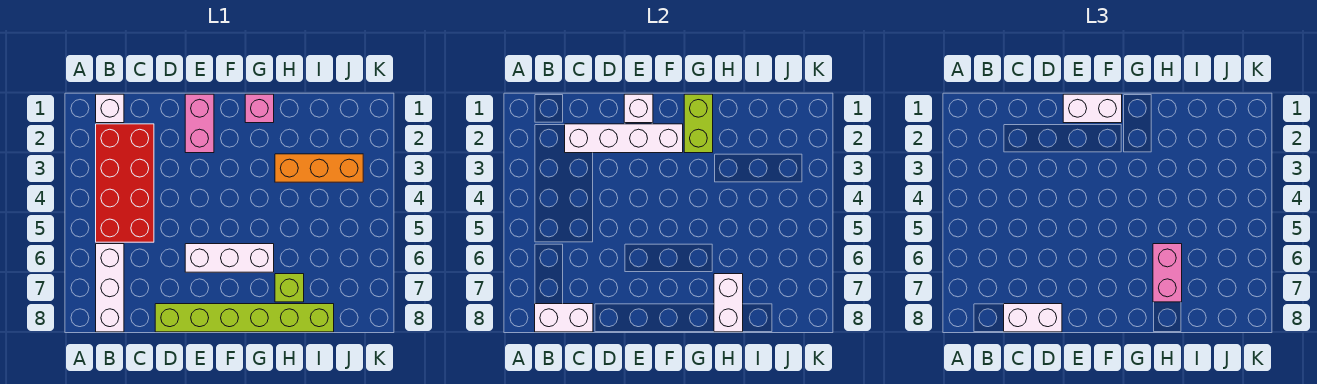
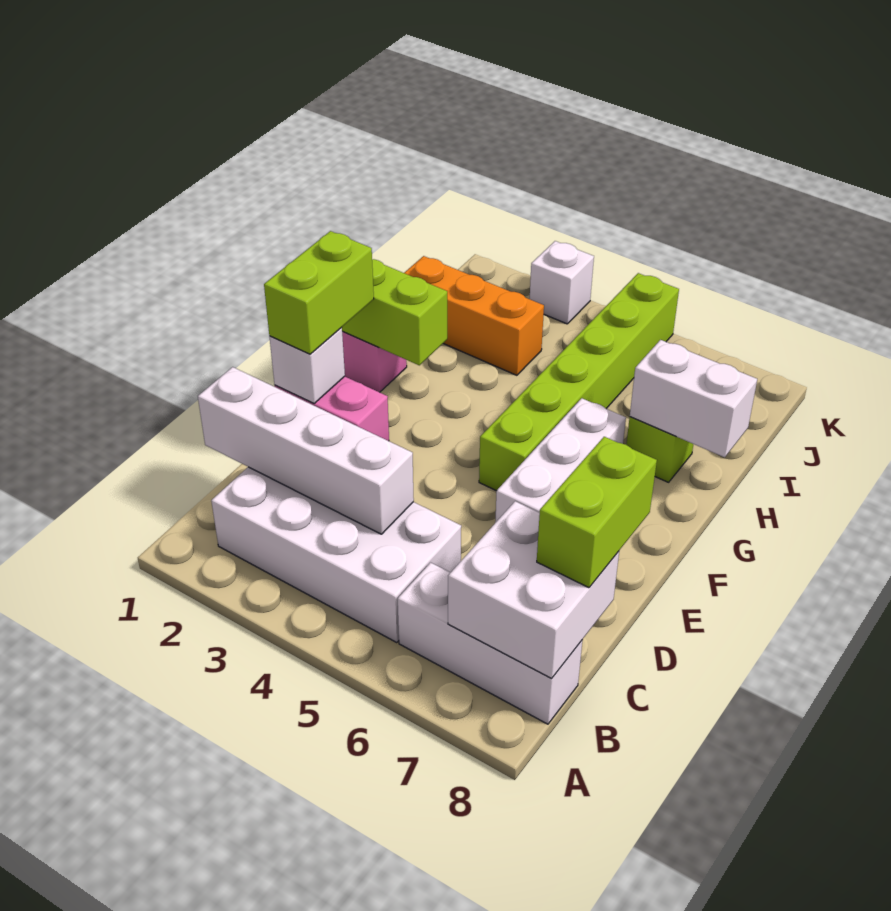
white brick B1 level 1 -> white brick K3 level 1
red brick B2:C5 level 1 -> white brick B2:C5 level 1
white brick B8:C8 level 2 -> white brick B7:C8 level 2
white brick C2:F2 level 2 -> white brick C1:C4 level 2
white brick C8:D8 level 3 -> lime brick C8:D8 level 3
lime brick D8:I8 level 1 -> lime brick F5:K5 level 1
white brick E1:F1 level 3 -> lime brick E1:F1 level 3
orange brick H3:J3 level 1 -> orange brick I1:I3 level 1
pink brick H6:H7 level 3 -> none

